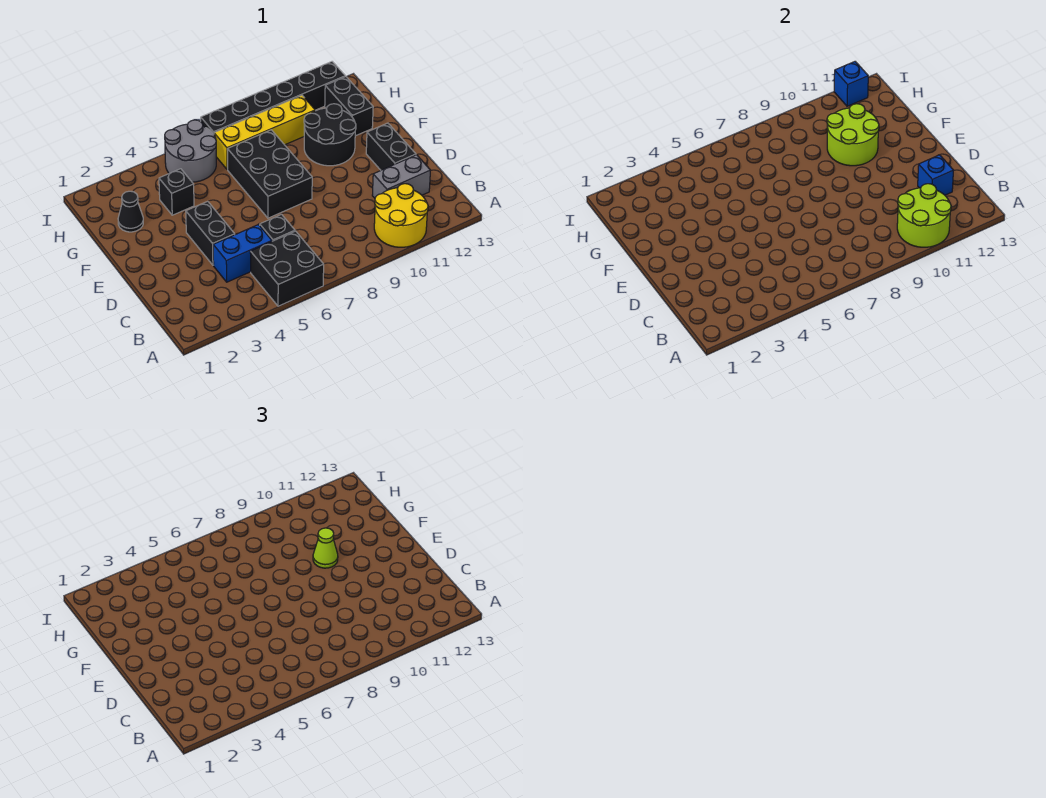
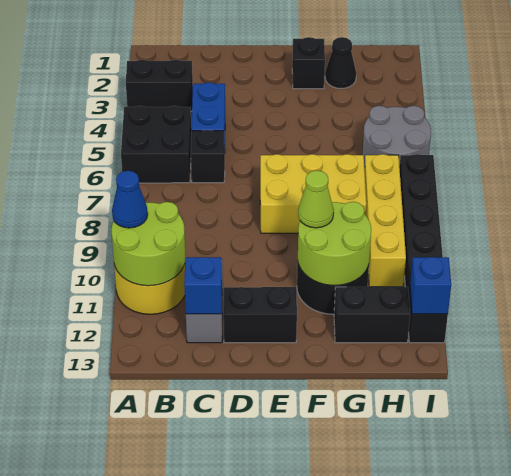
none -> blue cone A10 level 3
black brick D4:E4 level 1 -> black brick A3:B3 level 1
black brick E7:G8 level 1 -> yellow brick E7:G8 level 1
black brick G4 level 1 -> black brick F2 level 1

